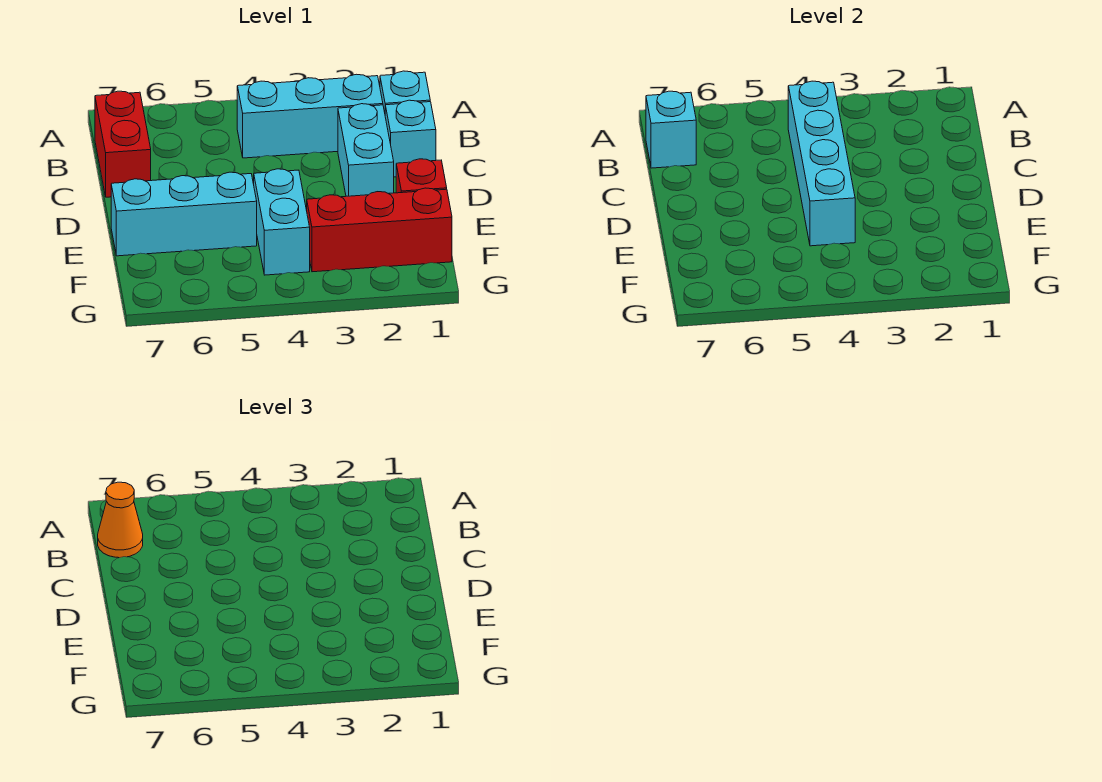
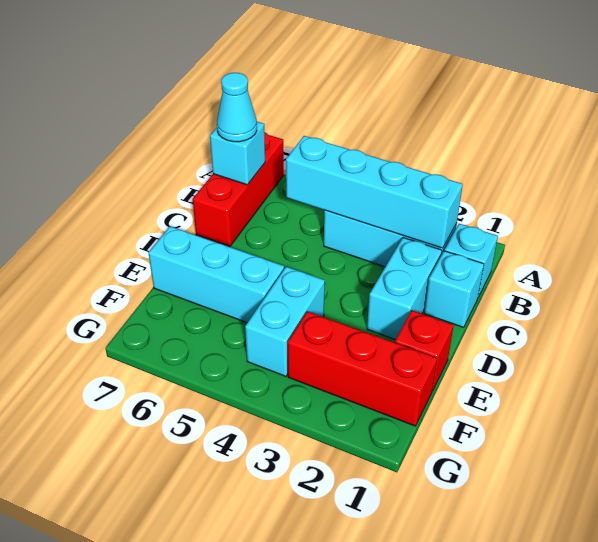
cyan brick B4:E4 level 2 -> cyan brick B2:B5 level 2
red brick B7:C7 level 1 -> red brick A7:C7 level 1
orange cone B7 level 3 -> cyan cone B7 level 3

